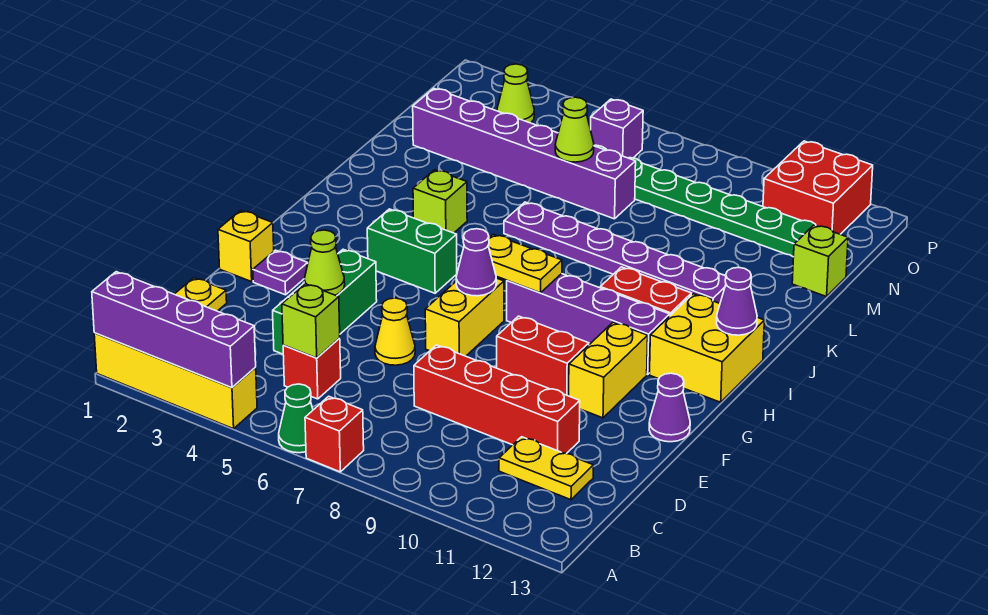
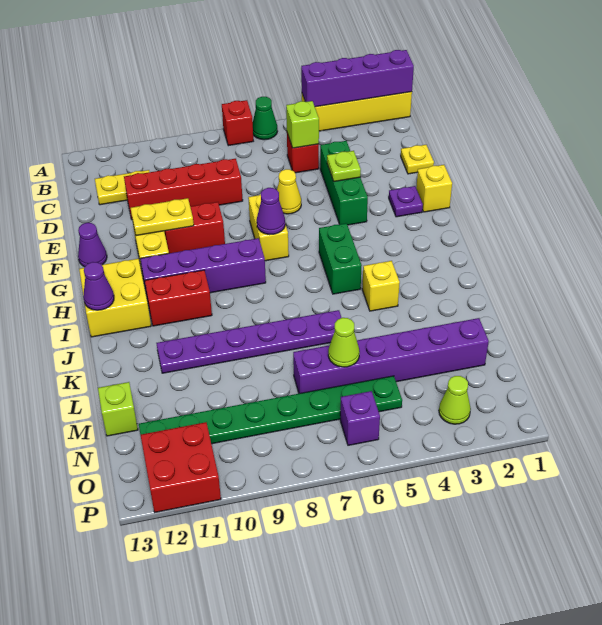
lime cone E4 level 2 -> lime plate E4 level 2
green brick H4:H5 level 1 -> green brick H5:I5 level 1
yellow plate H7:H8 level 2 -> yellow plate F10:F11 level 2
lime brick J4 level 1 -> yellow brick J4 level 1

